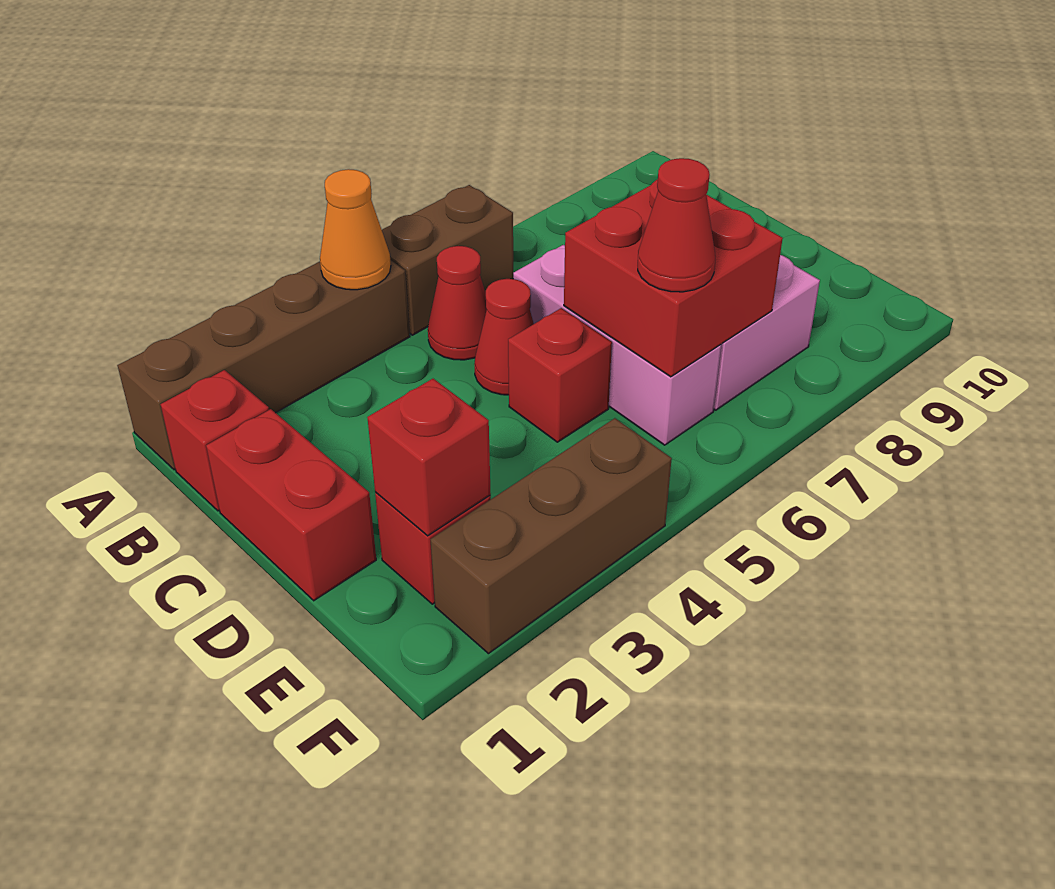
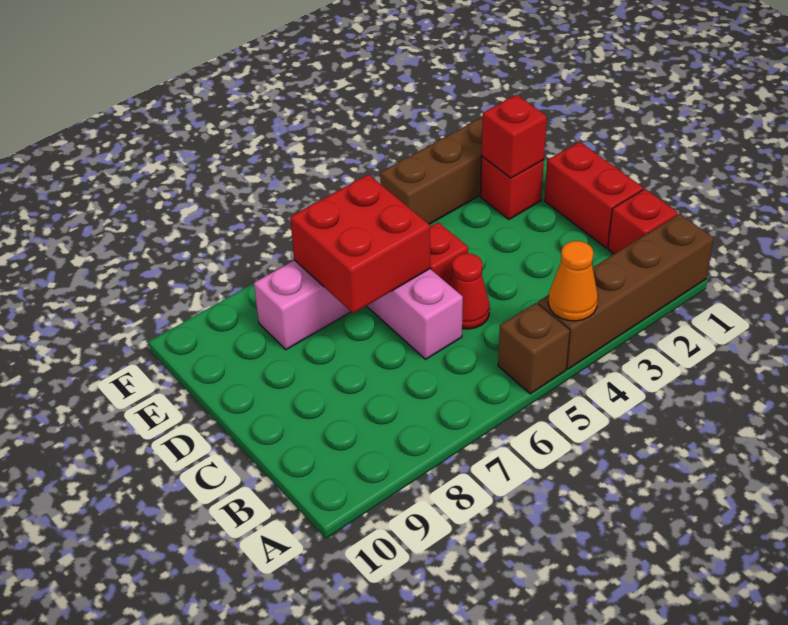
brown brick A5:A6 level 1 -> brown brick A5 level 1
red cone B5 level 1 -> none
red cone E6 level 3 -> none

